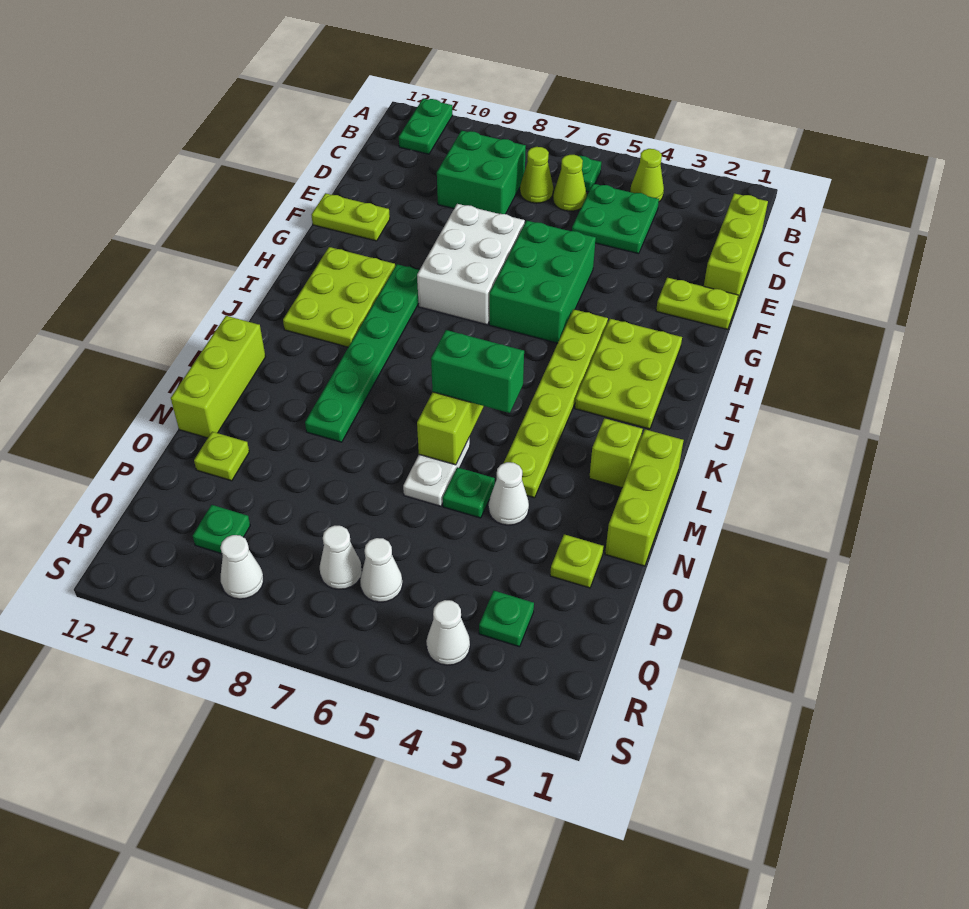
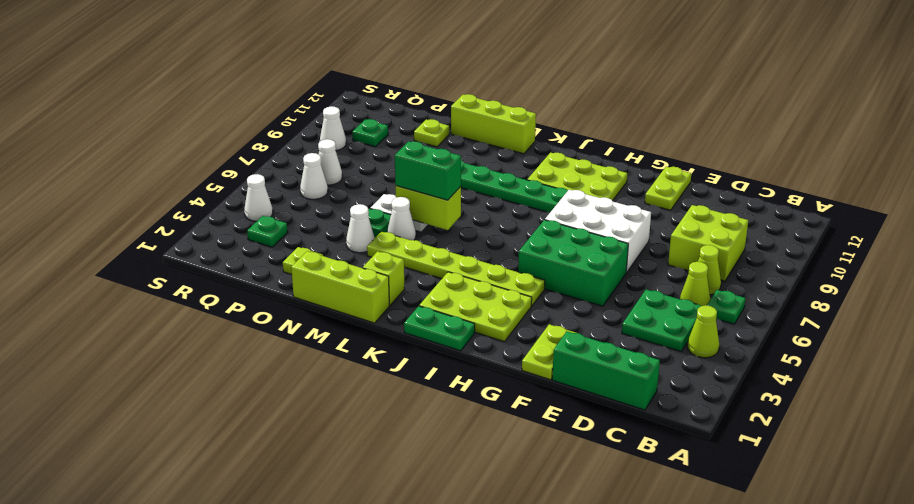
green plate A11:B11 level 1 -> green plate I1:J1 level 1
lime brick C1:E1 level 1 -> green brick C1:E1 level 1
green brick C8:D9 level 1 -> lime brick C8:D9 level 1
green brick L5:L6 level 3 -> green brick L6:M6 level 3
none -> white cone M5 level 1

